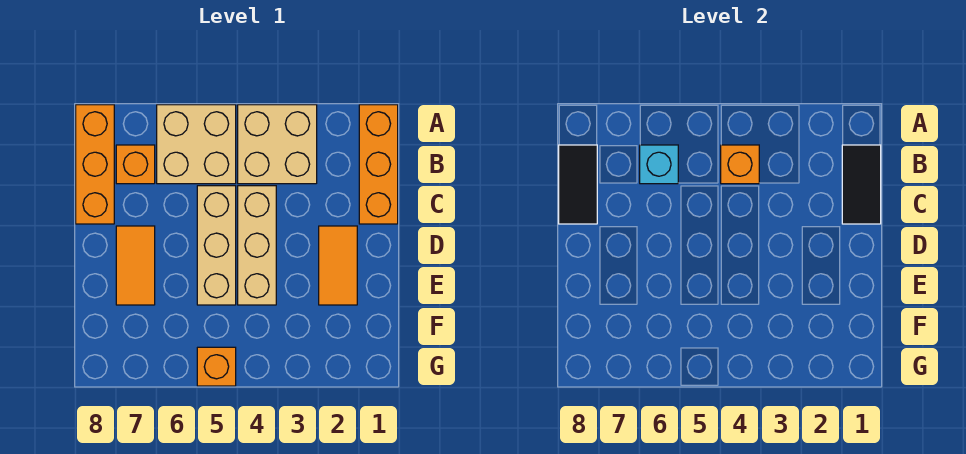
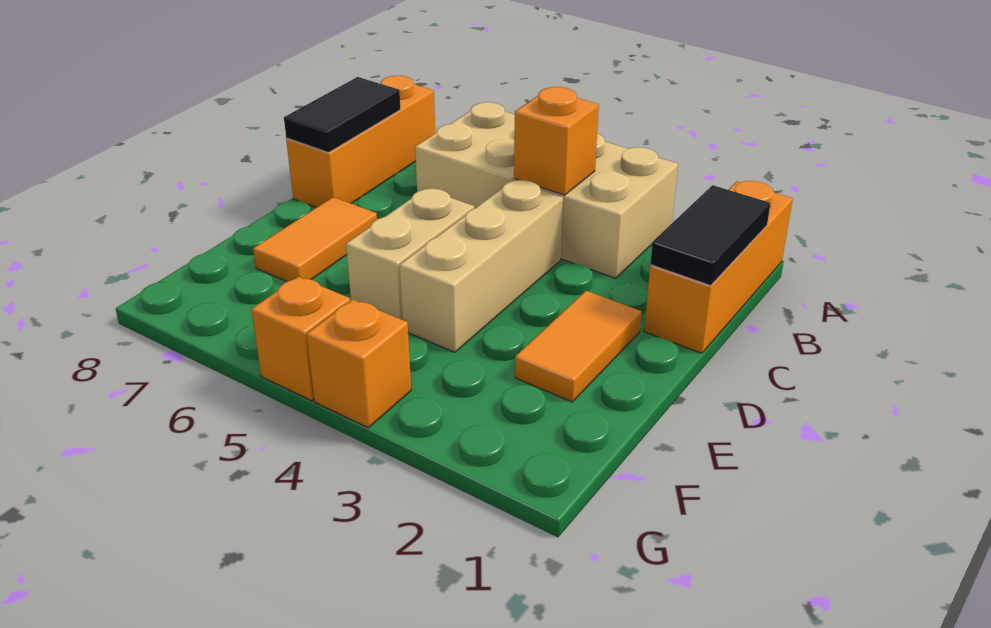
cyan brick B6 level 2 -> none
orange brick B7 level 1 -> orange brick G4 level 1
tan brick C5:E5 level 1 -> tan brick D5:E5 level 1

